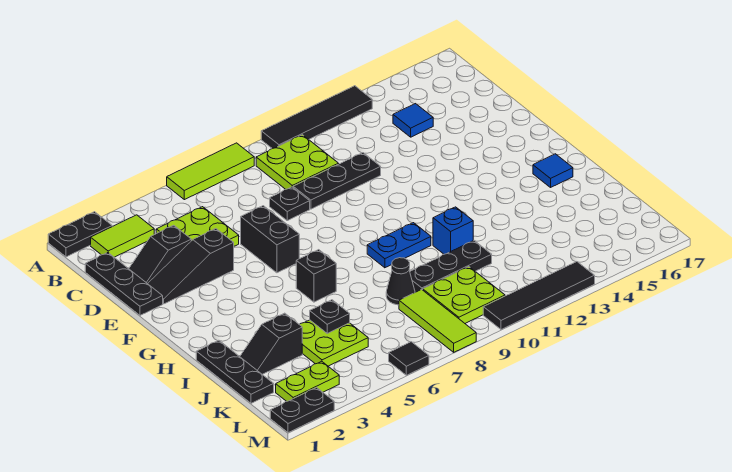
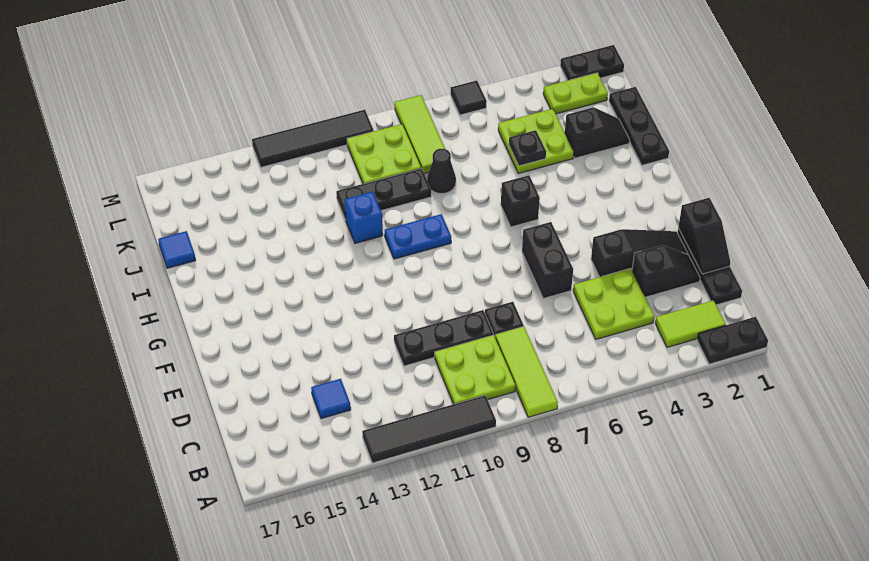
lime tile A6:A8 level 1 -> lime tile A8:C8 level 1
none -> black slope D1:E1 level 2 top E
blue tile H16 level 1 -> blue tile J17 level 1

